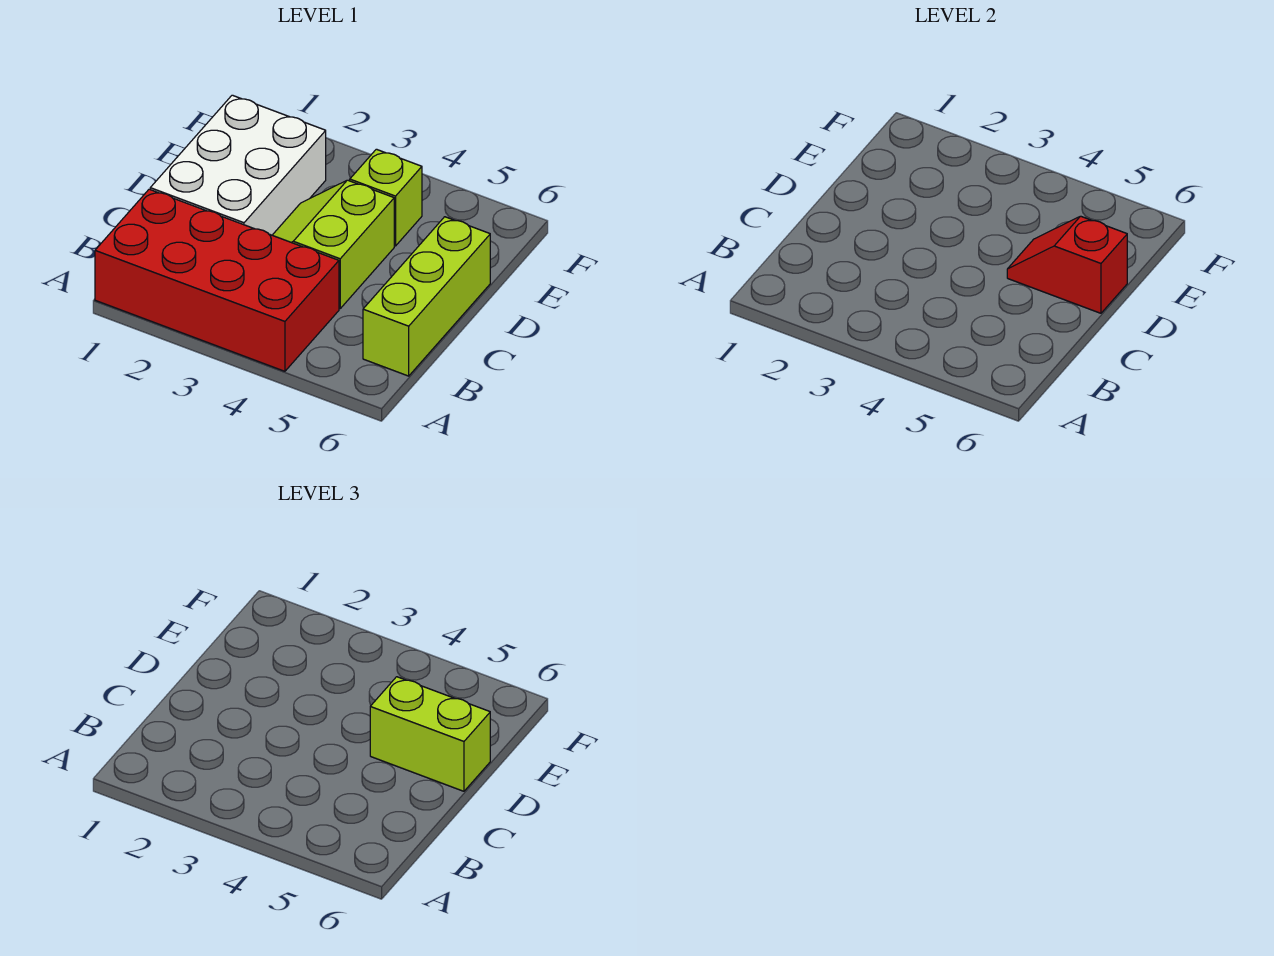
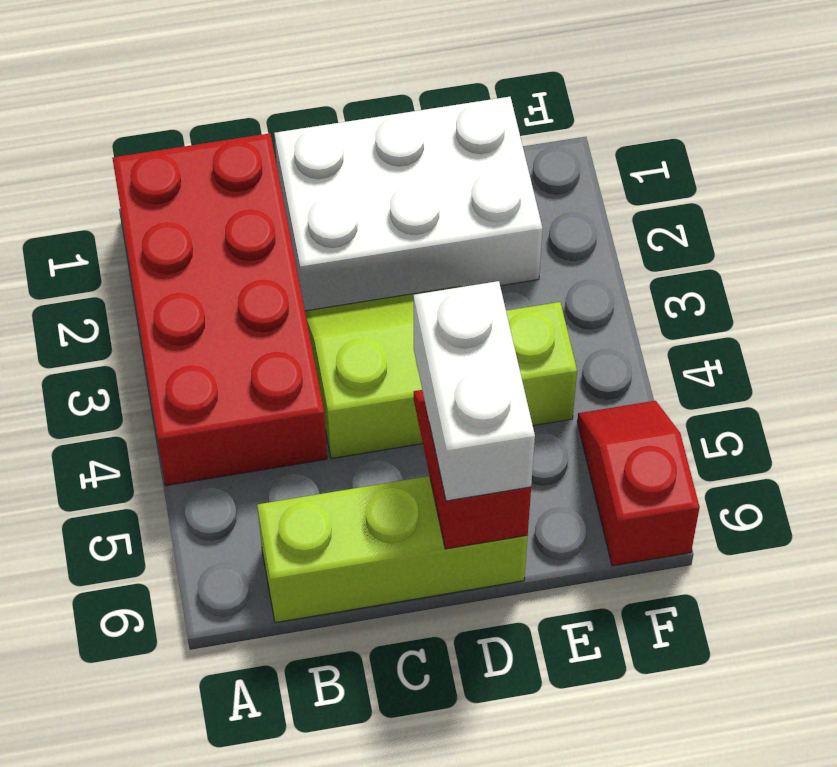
lime brick D5:D6 level 3 -> white brick D5:D6 level 3
none -> red slope F5:F6 level 1 top 6

